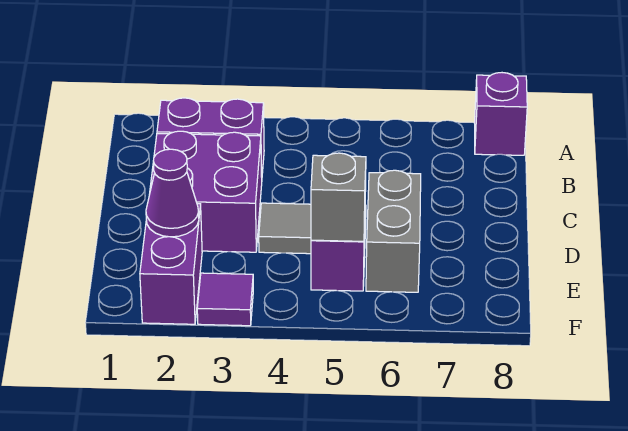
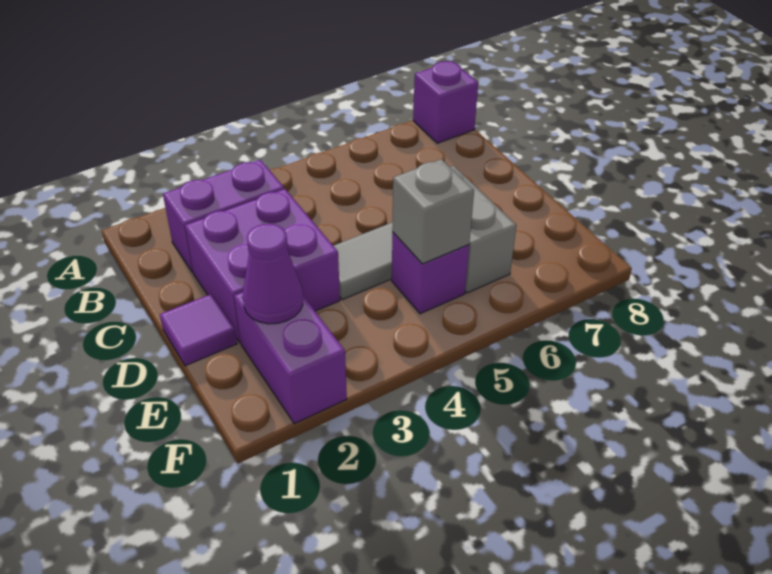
purple tile F3 level 1 -> purple tile D1 level 1

